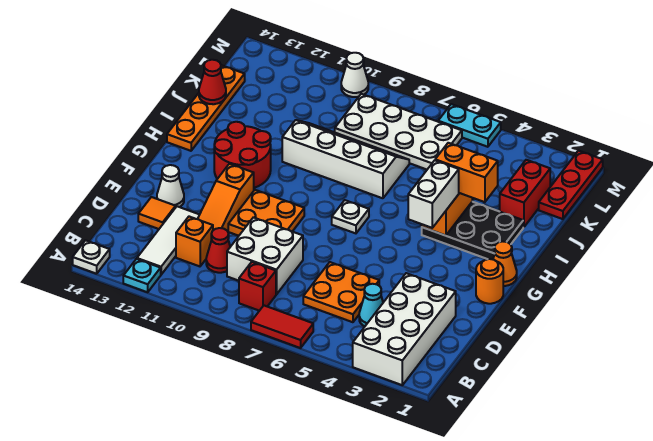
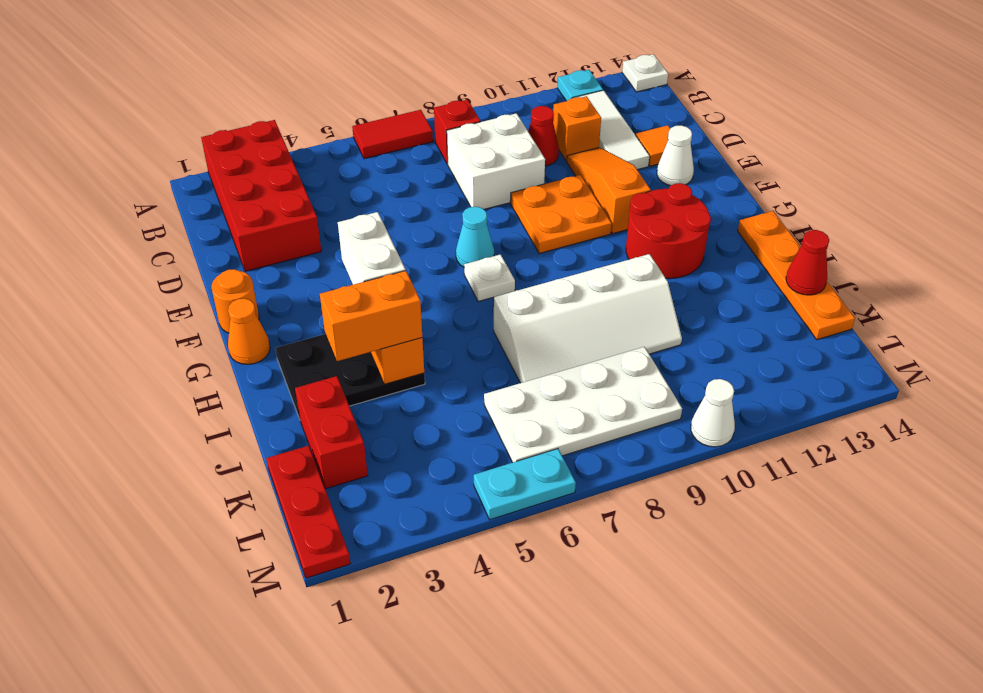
white brick A2:D3 level 1 -> red brick A2:D3 level 1
cyan cone C4 level 1 -> cyan cone F7 level 1
orange plate C5:D6 level 1 -> none

